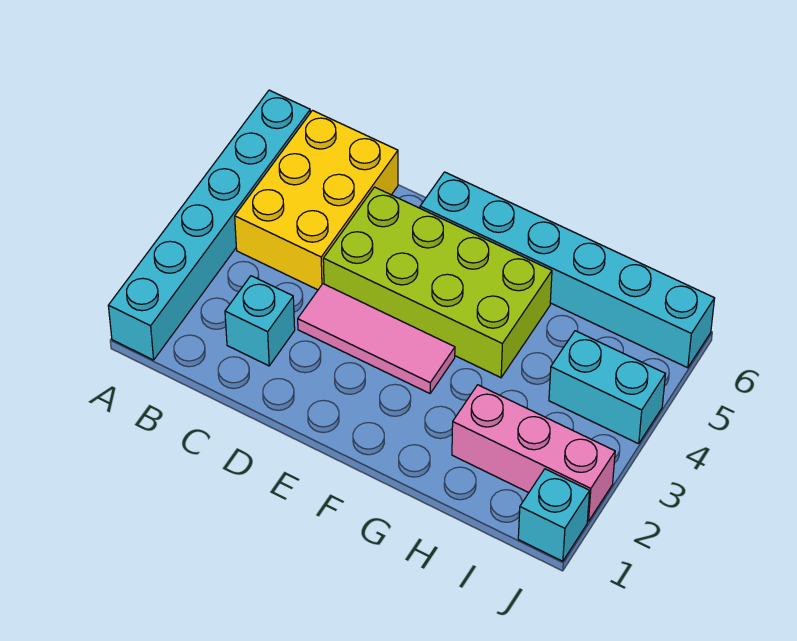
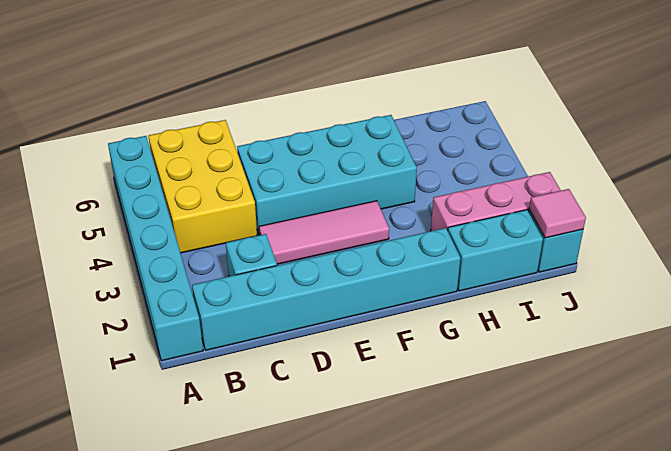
lime brick D4:G5 level 1 -> cyan brick D4:G5 level 1
cyan brick E6:J6 level 1 -> cyan brick B1:G1 level 1
cyan brick I4:J4 level 1 -> cyan brick H1:I1 level 1
none -> pink tile J1 level 2

